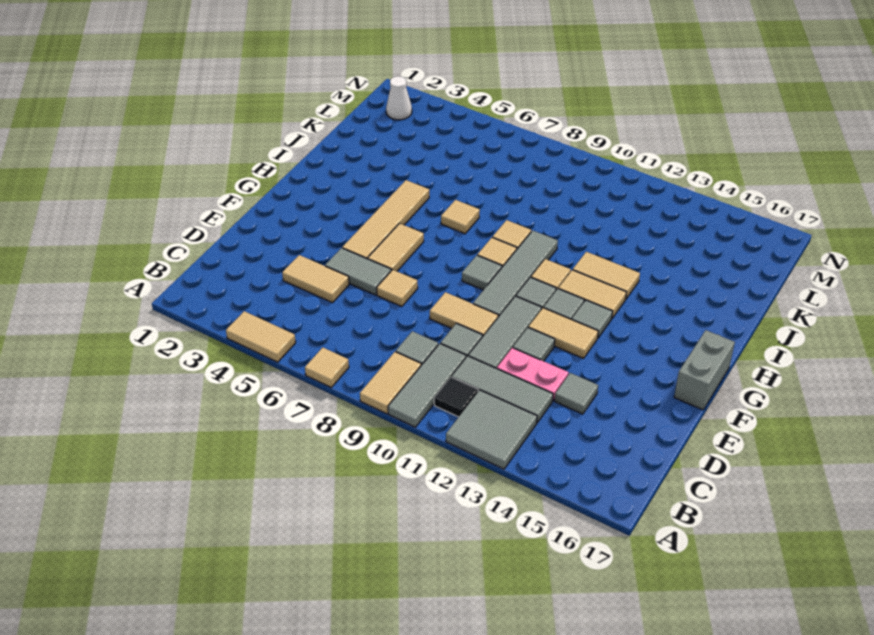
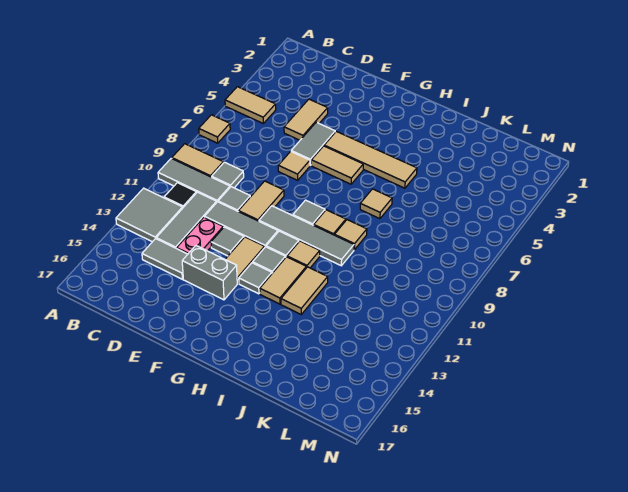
tan tile A4:A5 level 1 -> tan tile A5:B5 level 1
grey tile D14 level 1 -> grey tile C14:D14 level 1
grey brick F17:G17 level 1 -> grey brick E14:F14 level 1
white cone M2 level 1 -> none

